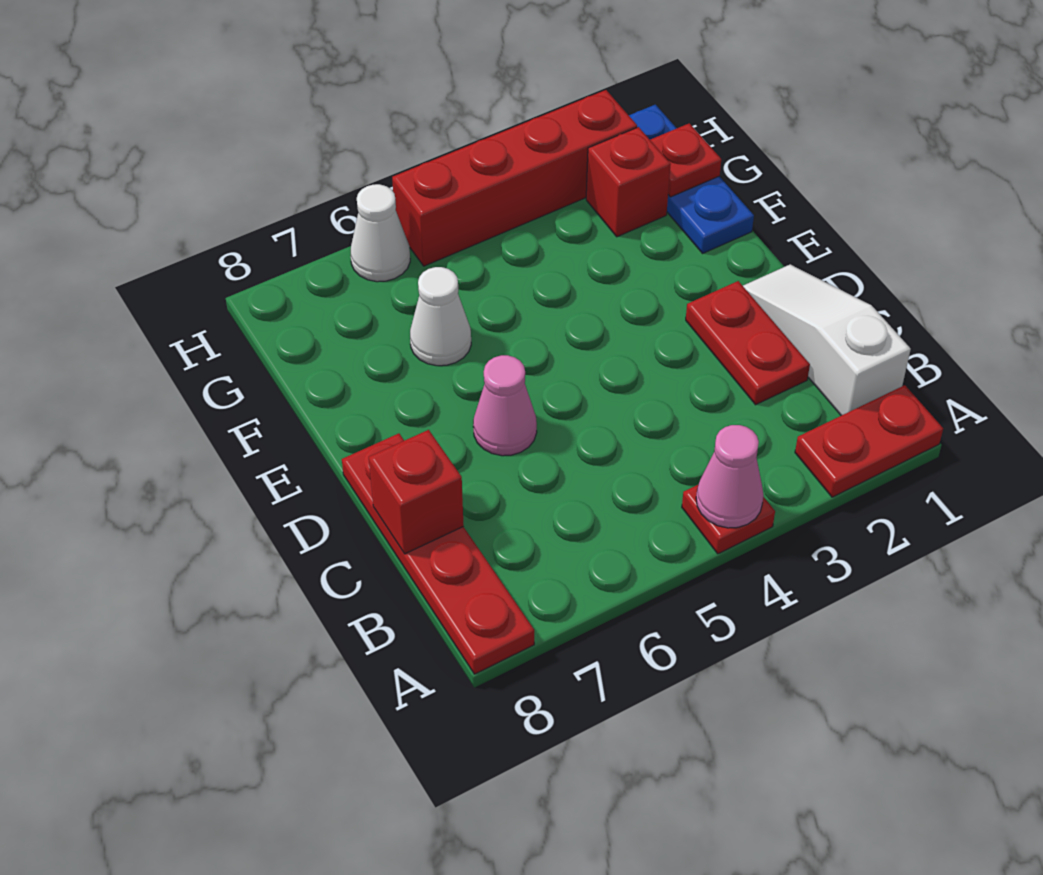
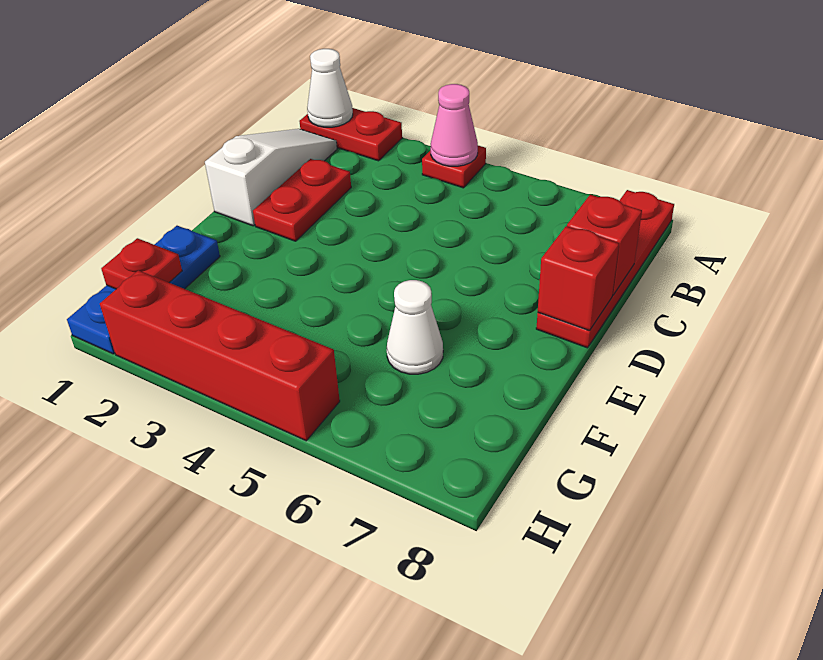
white slope B1:D1 level 1 top B -> white slope B1:D1 level 1 top D
pink cone D6 level 1 -> none
red brick G2 level 1 -> red brick D8 level 2
white cone H6 level 1 -> white cone A1 level 2

